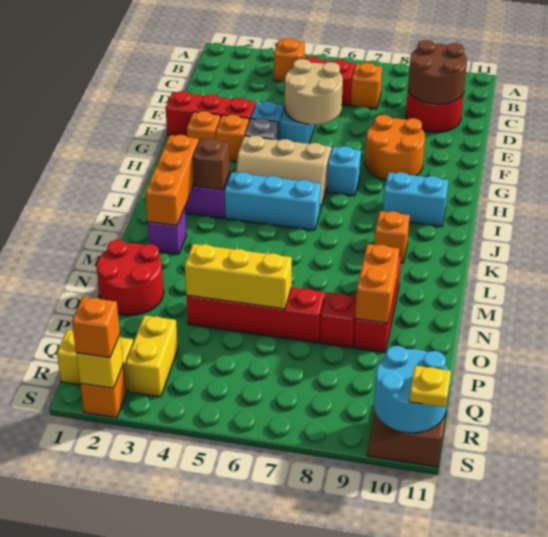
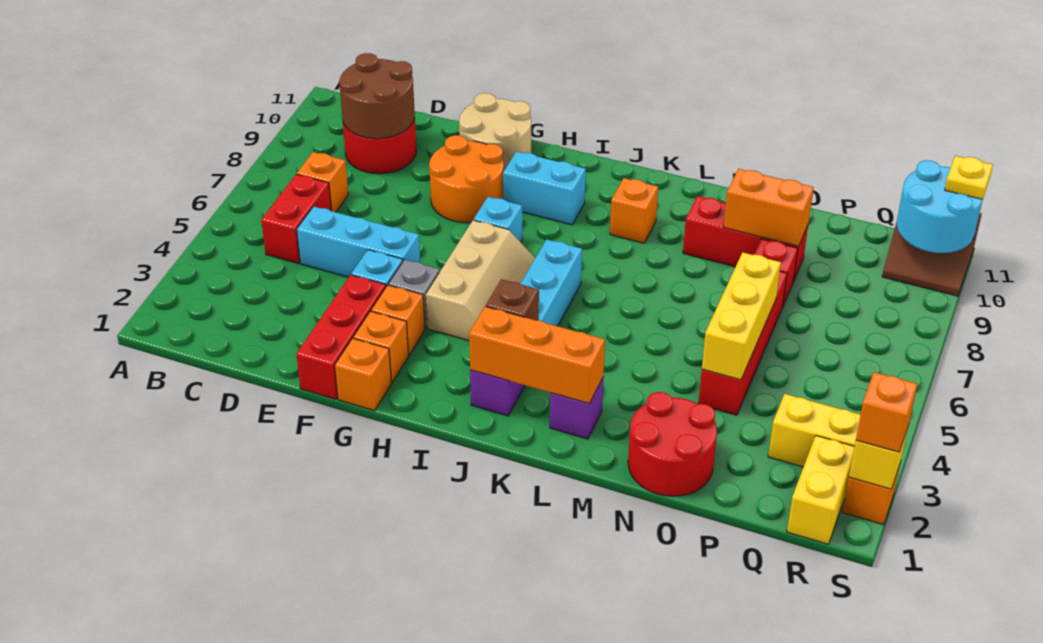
orange brick B4 level 1 -> orange brick G1 level 1
tan round brick E5:F6 level 2 -> tan round brick F10:G11 level 1
cyan brick I9:I10 level 1 -> cyan brick H9:I9 level 1

